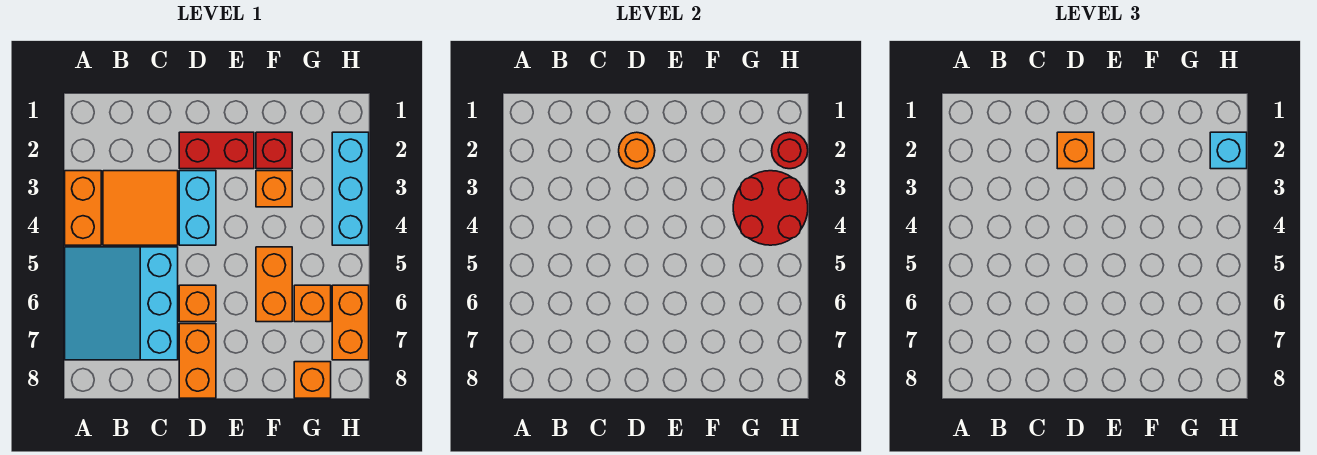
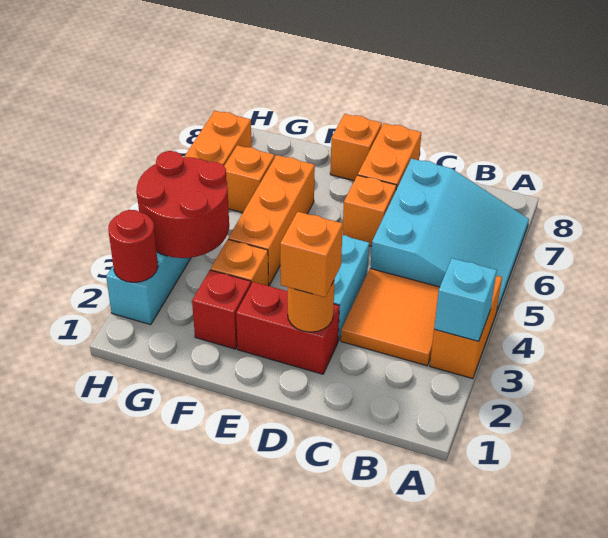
orange brick F5:F6 level 1 -> orange brick F4:F6 level 1
orange brick G8 level 1 -> orange brick E8 level 1
cyan brick H2 level 3 -> cyan brick A3 level 2

